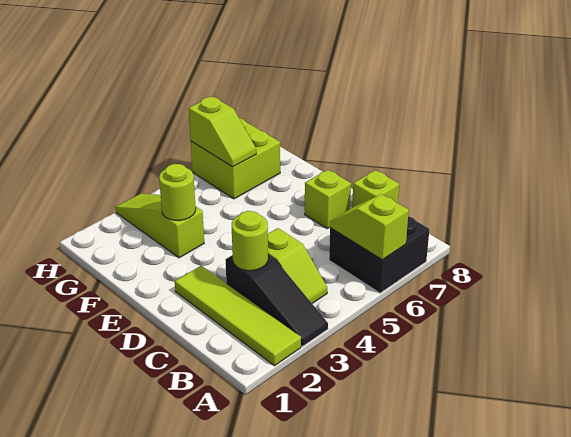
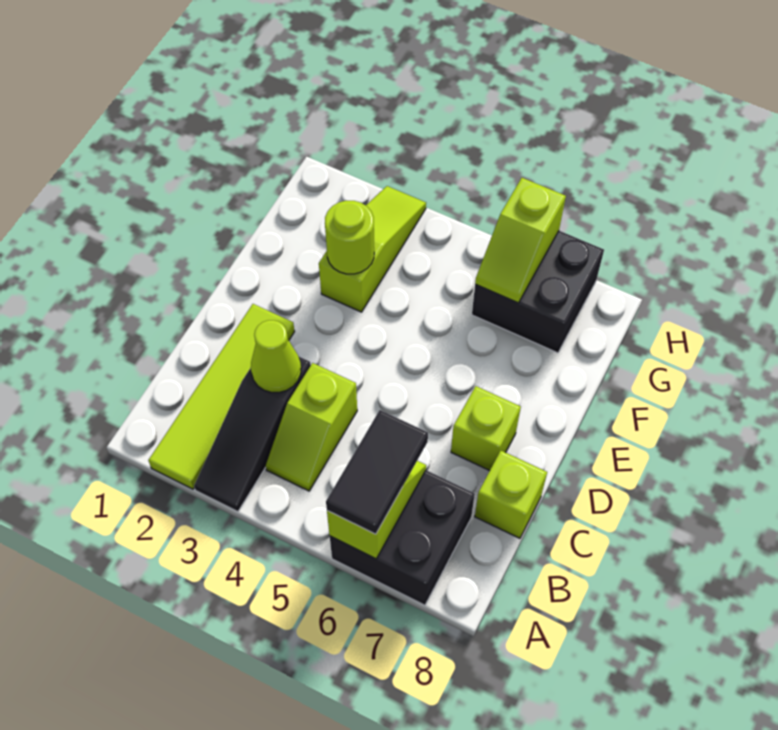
none -> black tile A6:B6 level 3
lime round brick C3 level 2 -> lime cone C3 level 2
lime brick G6:H7 level 1 -> black brick G6:H7 level 1

